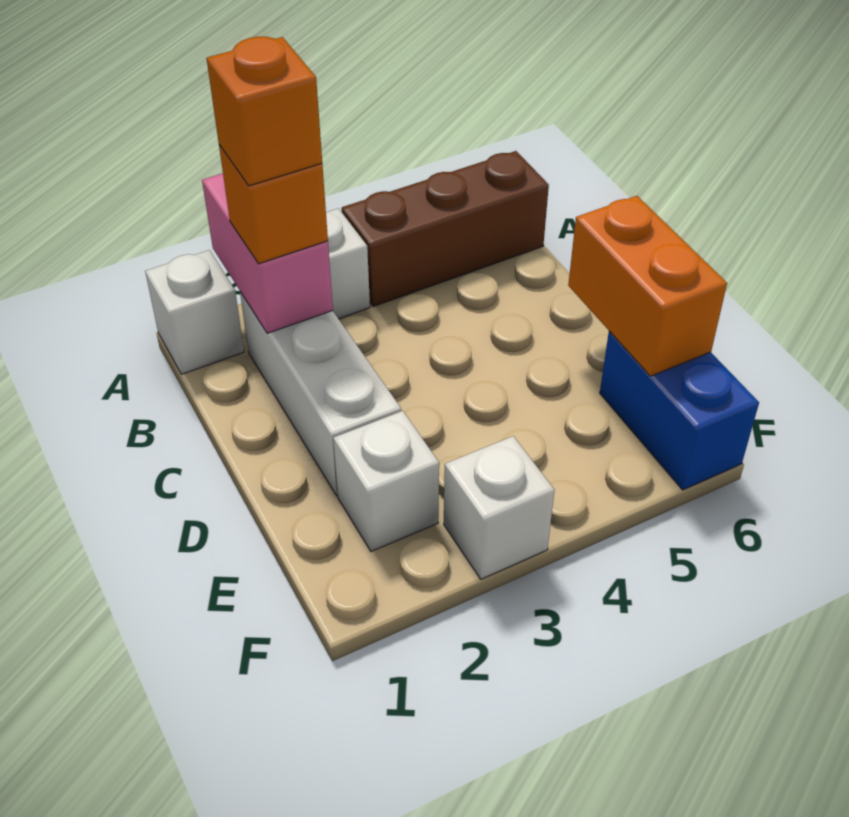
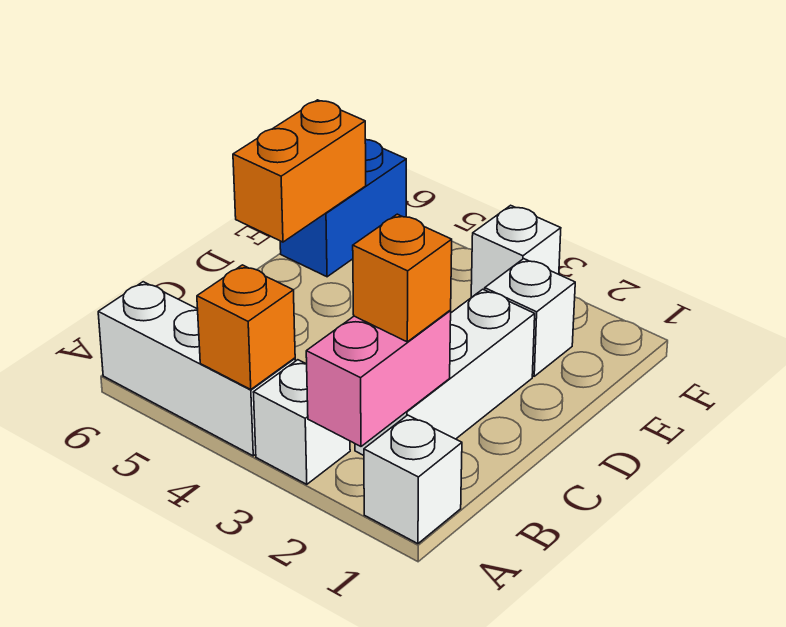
brown brick A4:A6 level 1 -> white brick A4:A6 level 1
orange brick B2 level 4 -> orange brick A4 level 2

